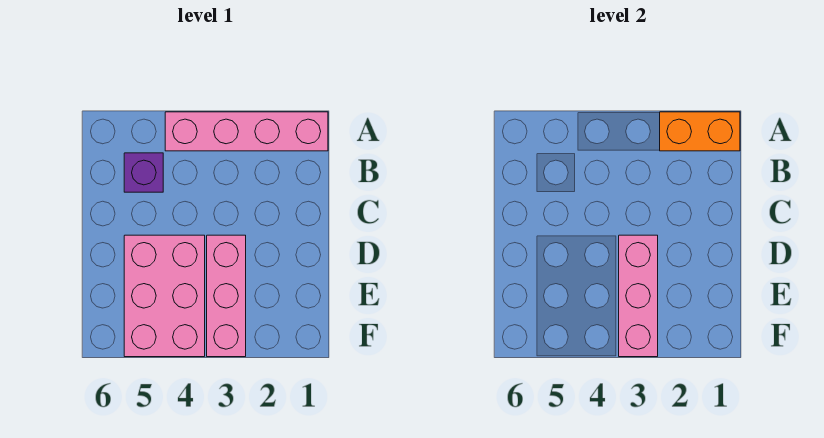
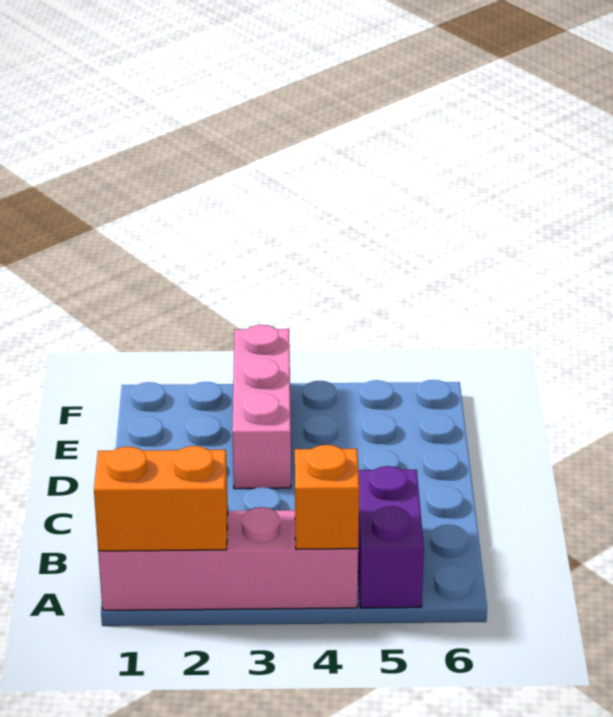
none -> orange brick A4 level 2
purple brick B5 level 1 -> purple brick A5:B5 level 1
pink brick D3:F3 level 2 -> none
pink brick D4:F5 level 1 -> none

